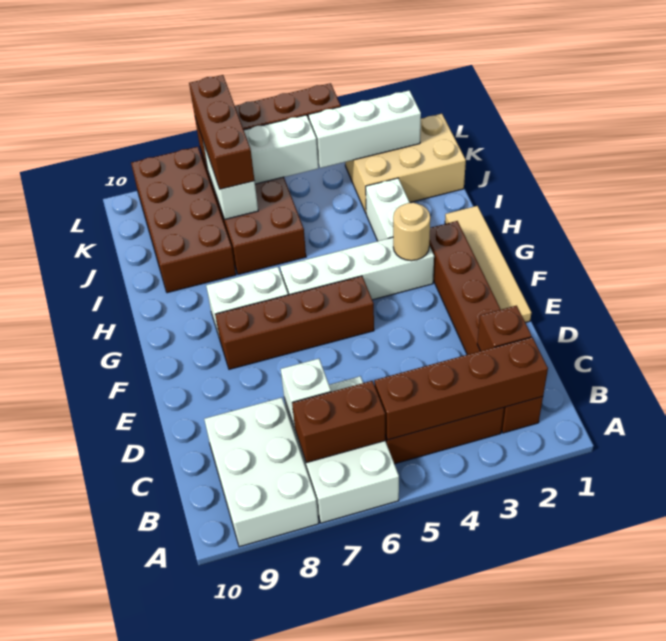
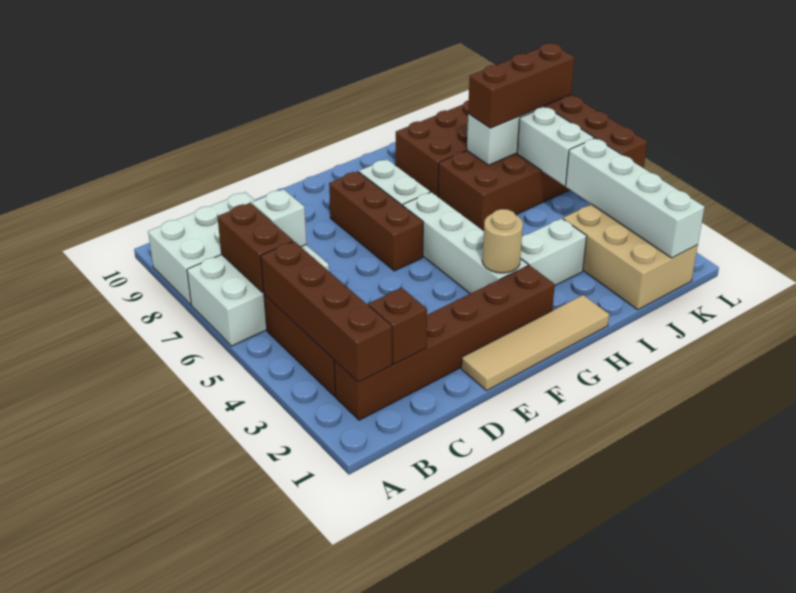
brown brick F5:F8 level 1 -> brown brick F6:F8 level 1
white brick K2:K4 level 2 -> white brick K1:K4 level 2

